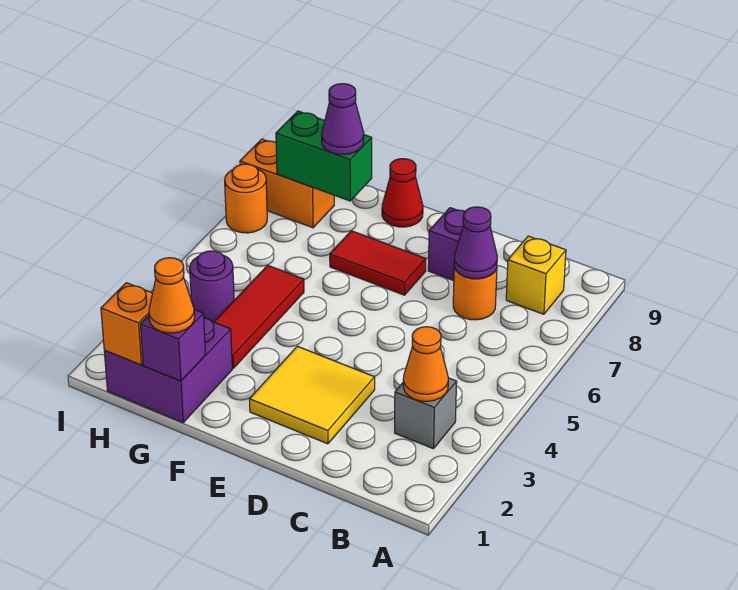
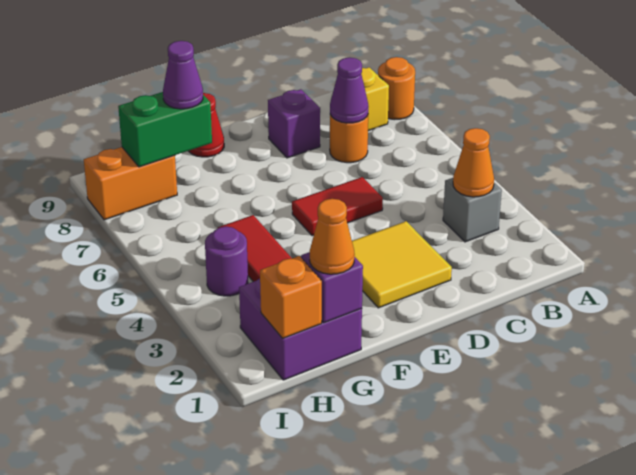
red tile E7:F7 level 1 -> red tile D5:E5 level 1
orange round brick I7 level 1 -> orange round brick A8 level 1

